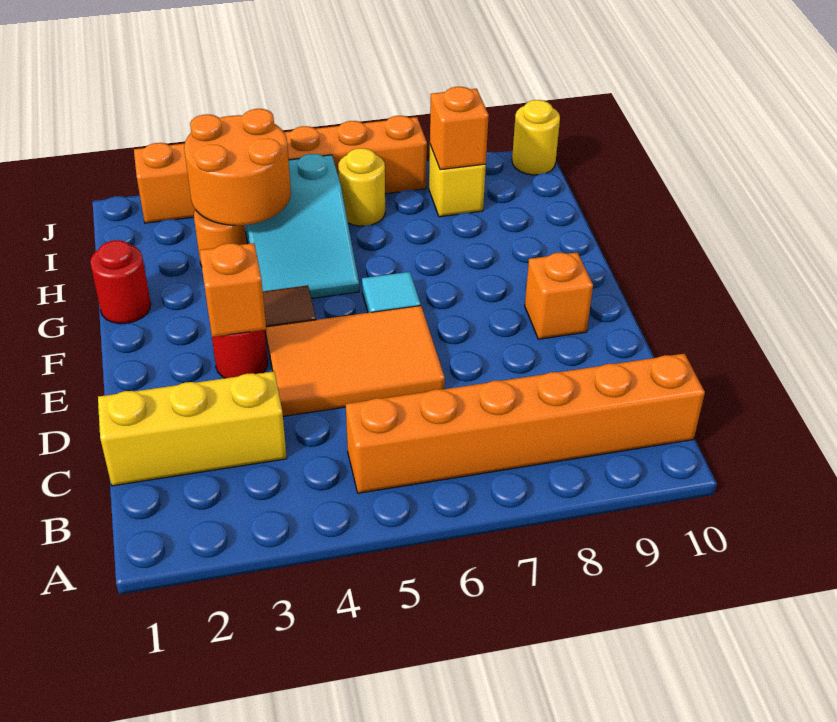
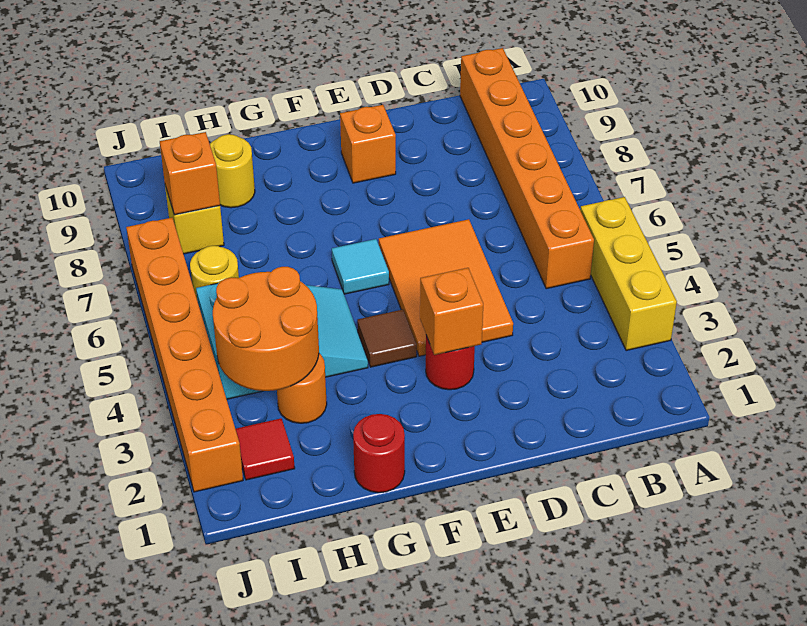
yellow brick C1:C3 level 1 -> yellow brick A3:A5 level 1
none -> red tile I2 level 1
yellow round brick J10 level 1 -> yellow round brick H9 level 1

